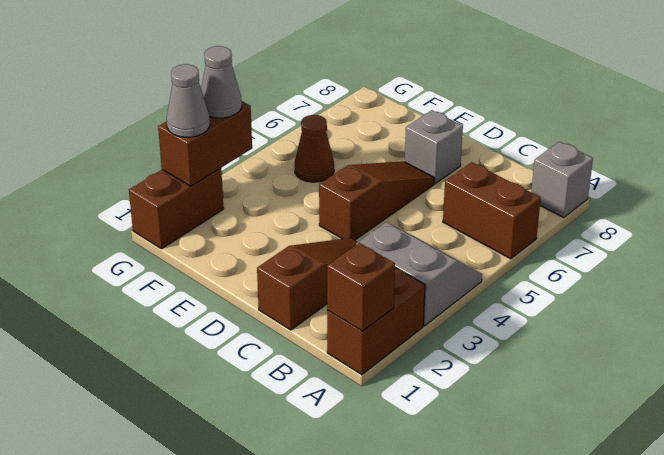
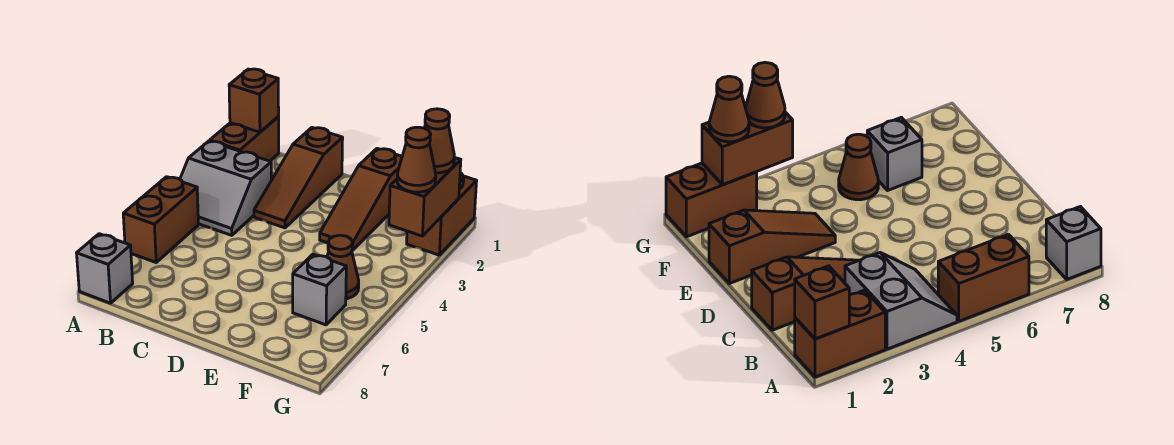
brown brick A6:B6 level 1 -> brown brick A5:A6 level 1
brown slope D4:D6 level 1 top 4 -> brown slope E1:E3 level 1 top 1
grey brick D7 level 1 -> grey brick F6 level 1
grey cone G2 level 3 -> brown cone G2 level 3
grey cone G3 level 3 -> brown cone G3 level 3

